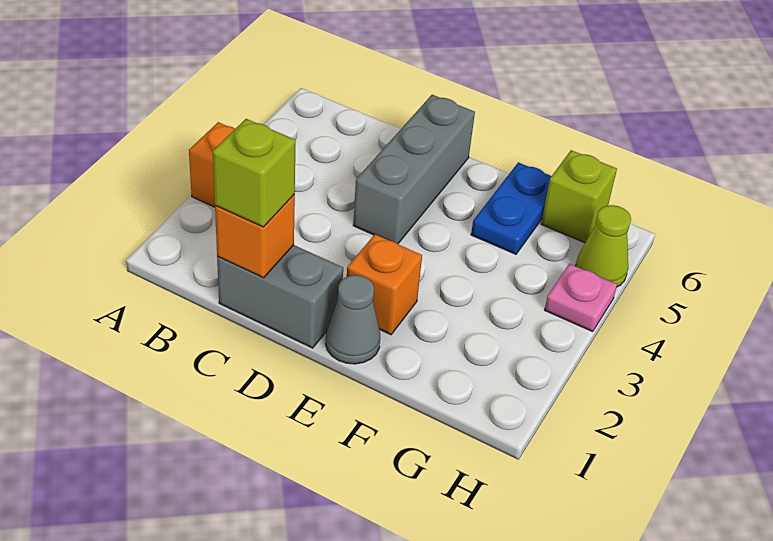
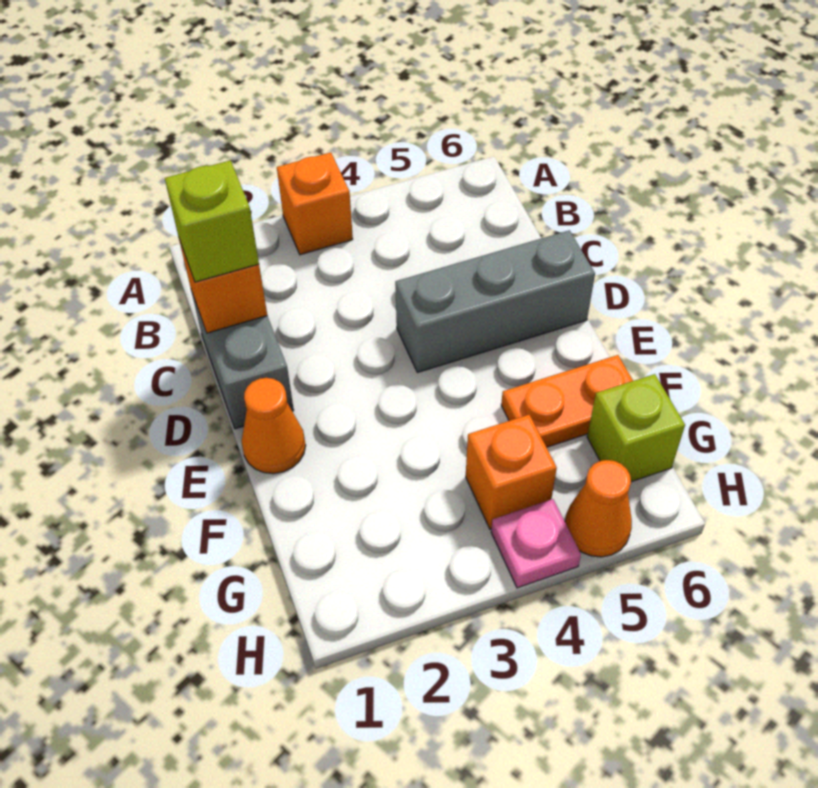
grey cone E1 level 1 -> orange cone E1 level 1
orange brick E2 level 1 -> orange brick G4 level 1
blue plate F5:F6 level 1 -> orange plate F5:F6 level 1
lime cone H5 level 1 -> orange cone H5 level 1

